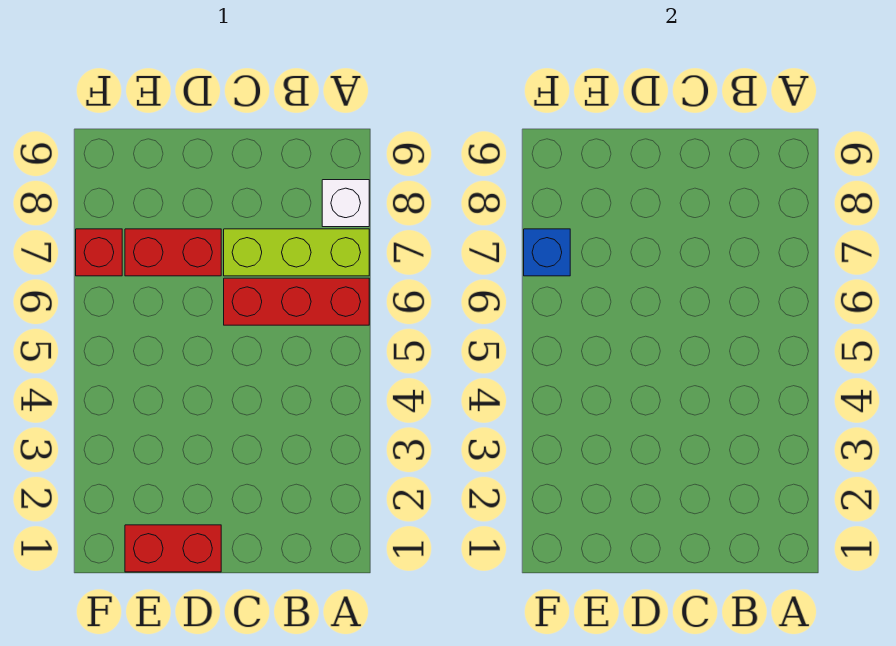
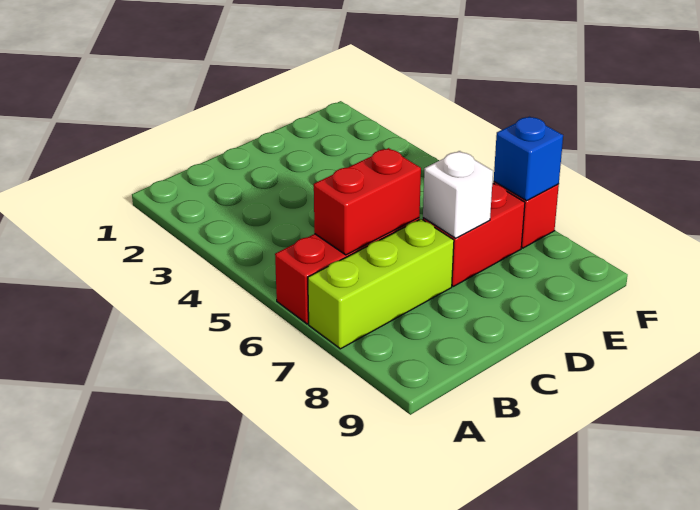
white brick A8 level 1 -> white brick D7 level 2
red brick D1:E1 level 1 -> red brick B6:C6 level 2

